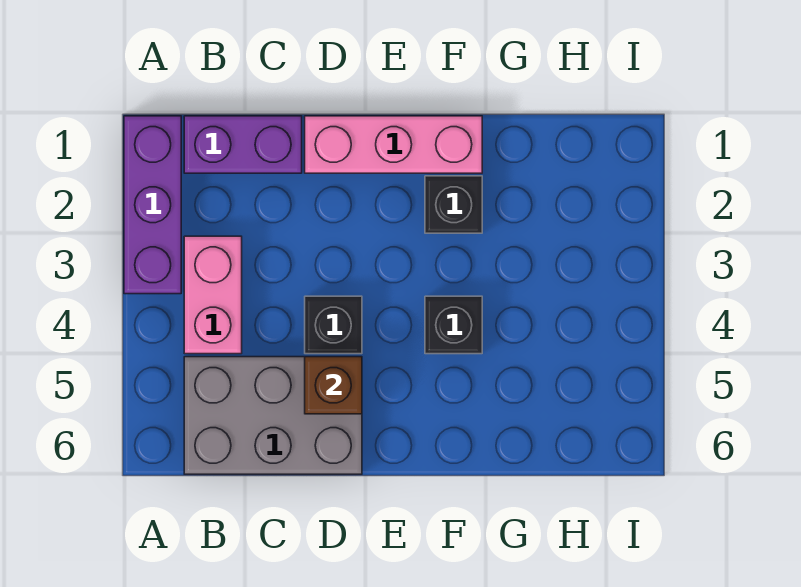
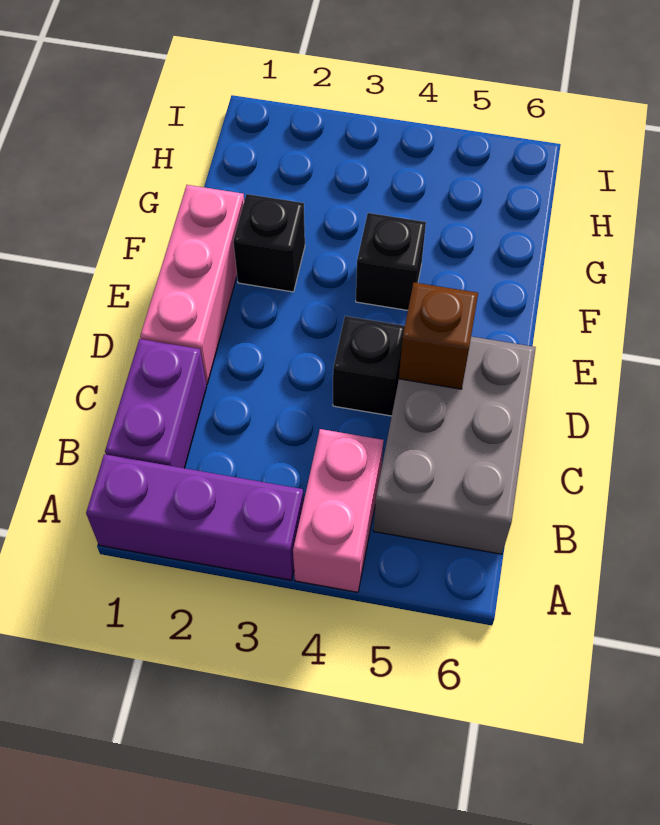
pink brick B3:B4 level 1 -> pink brick A4:B4 level 1

